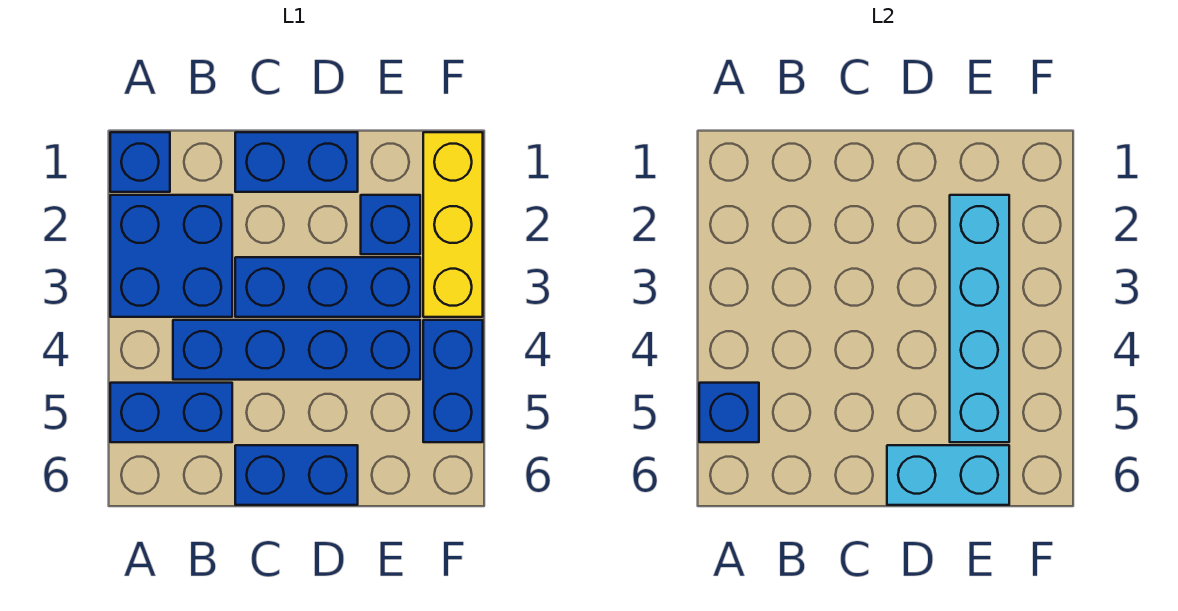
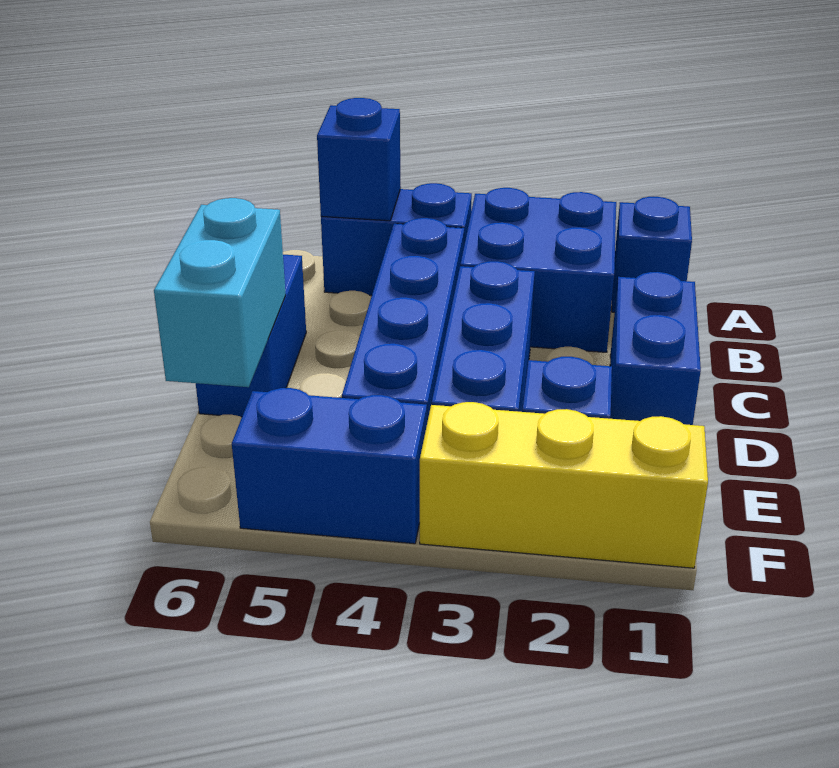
blue brick A5:B5 level 1 -> blue brick A4:A5 level 1
cyan brick E2:E5 level 2 -> none

